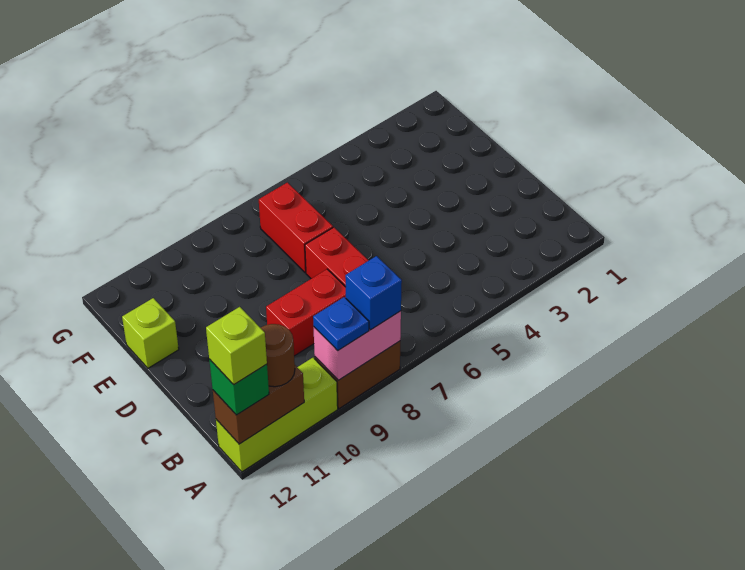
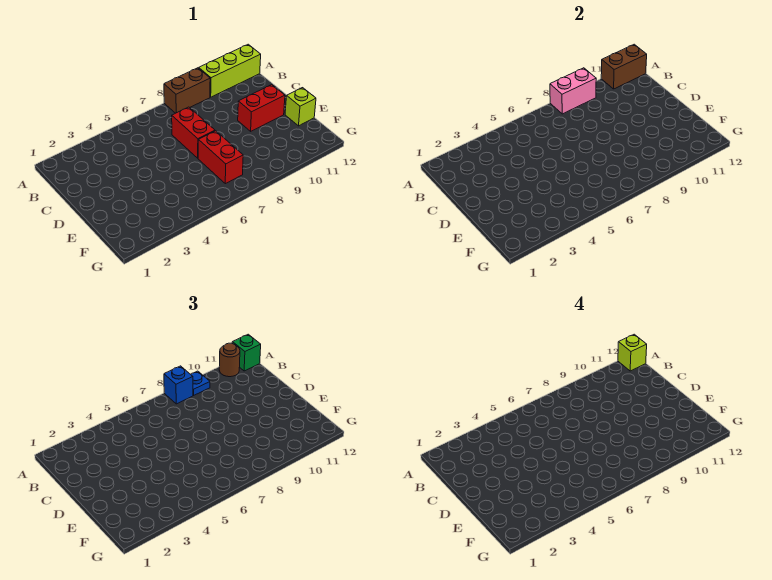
red brick C8:C9 level 1 -> red brick D10:D11 level 1

